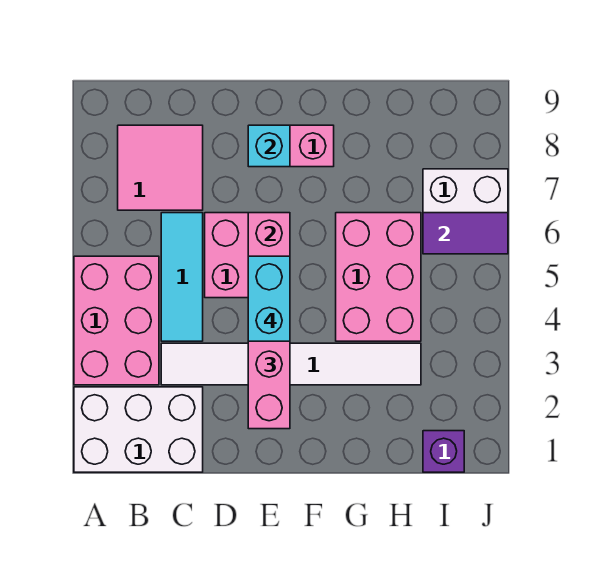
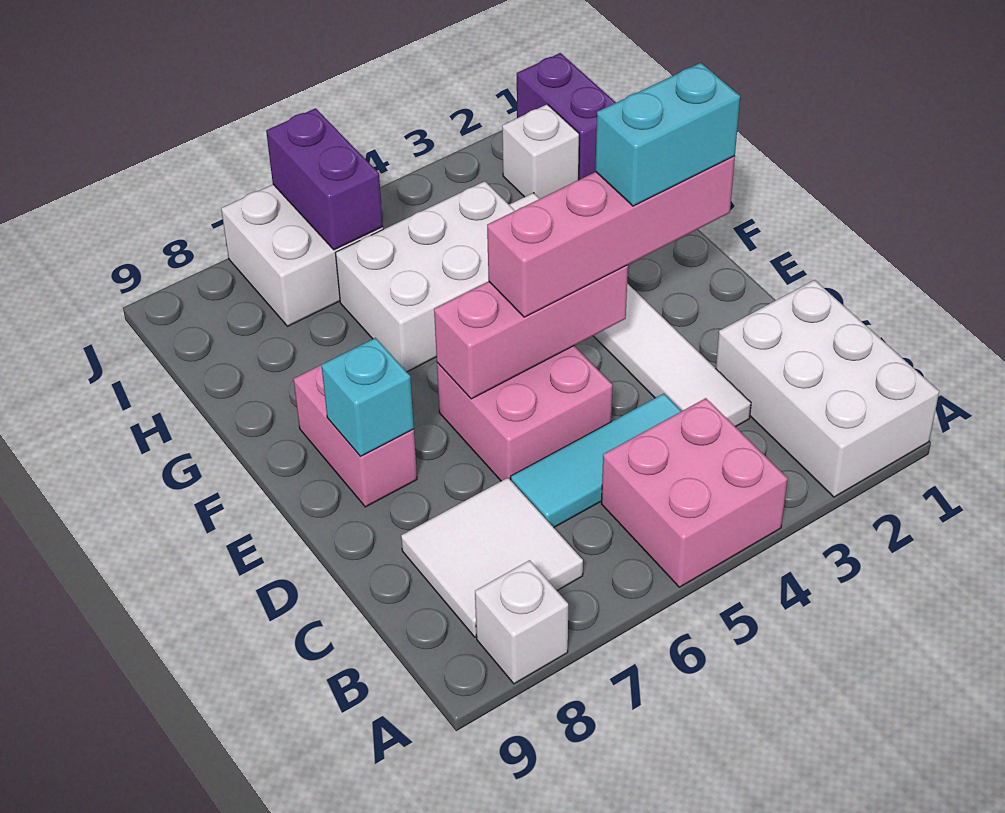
pink brick A3:B5 level 1 -> pink brick A4:B5 level 1
none -> white brick A8 level 1
pink tile B7:C8 level 1 -> white tile B7:C8 level 1
cyan brick E4:E5 level 4 -> cyan brick E2:E3 level 4
pink brick G4:H6 level 1 -> white brick G4:H6 level 1
purple brick I1 level 1 -> purple brick I1:J1 level 1
none -> white brick I2 level 1
purple tile I6:J6 level 2 -> purple brick I6:J6 level 2

